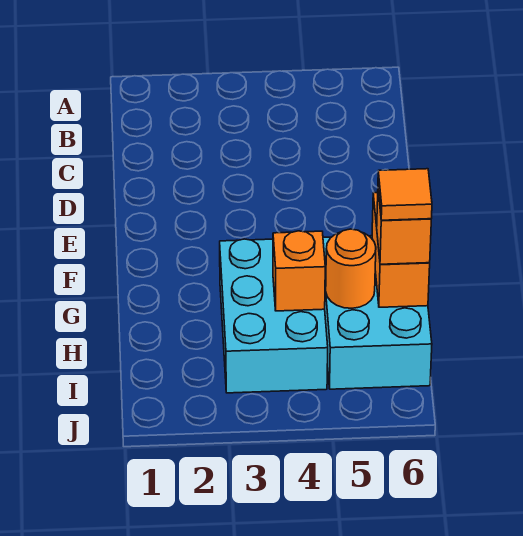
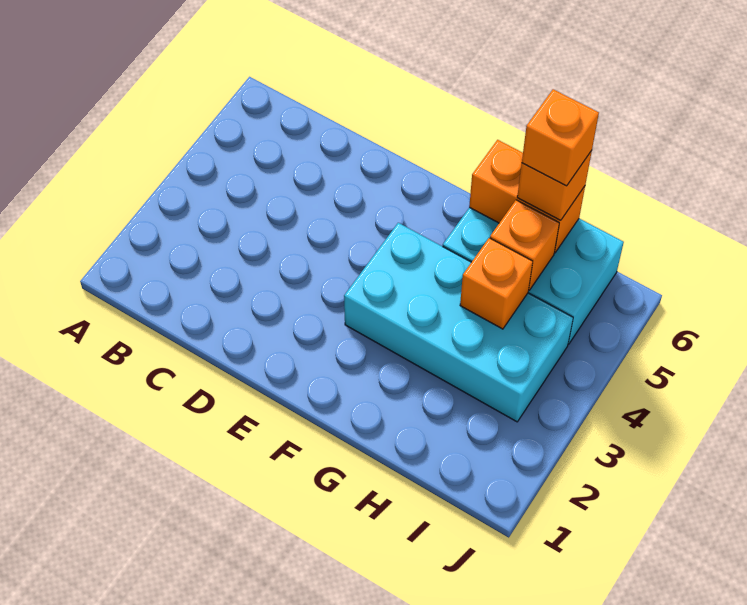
cyan brick G3:I4 level 1 -> cyan brick F3:I4 level 1
orange round brick H5 level 2 -> orange brick H5 level 2
orange tile H6 level 4 -> orange brick H6 level 4

